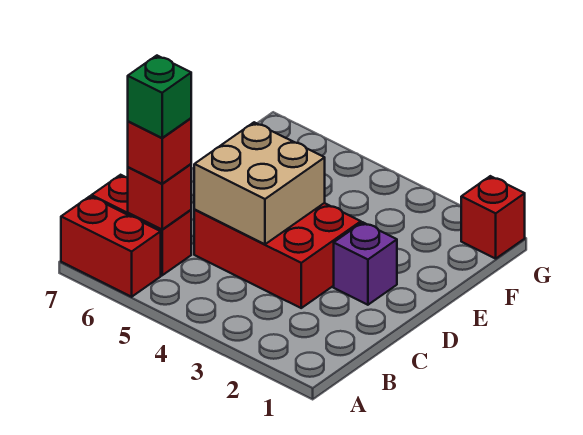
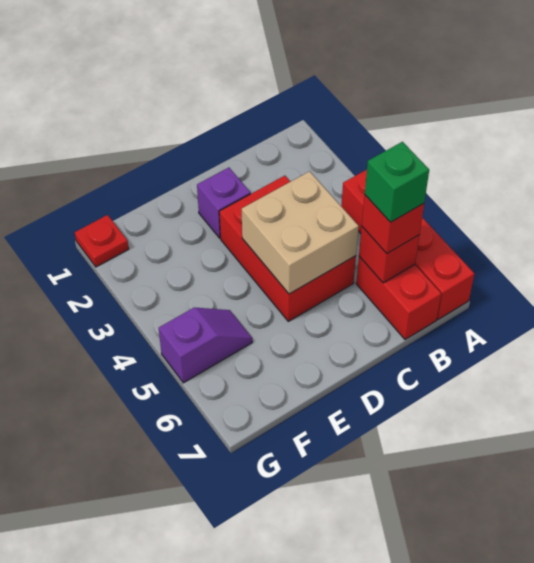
red brick A6:A7 level 1 -> red brick A4:A7 level 1
none -> purple slope F5:G5 level 1 top G
red brick G1 level 1 -> red plate G1 level 1

